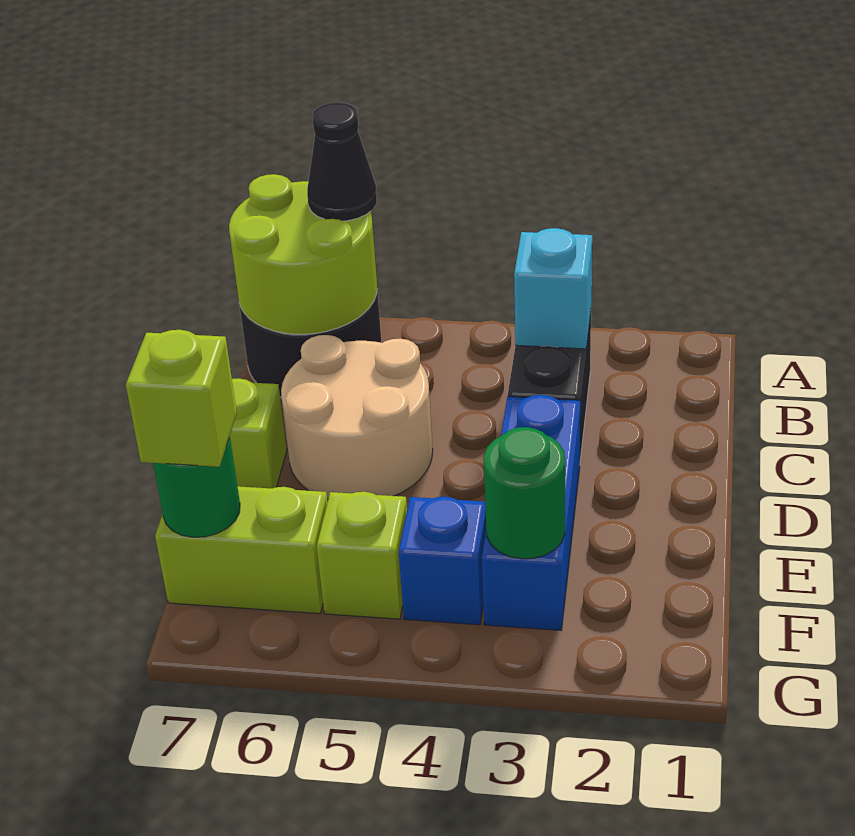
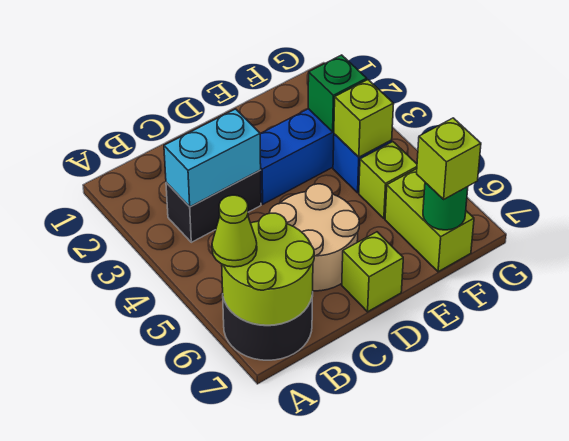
black cone A6 level 3 -> lime cone A6 level 3
cyan brick B3 level 2 -> cyan brick B3:C3 level 2
green round brick F3 level 2 -> green brick F3 level 2
none -> lime brick F4 level 2

